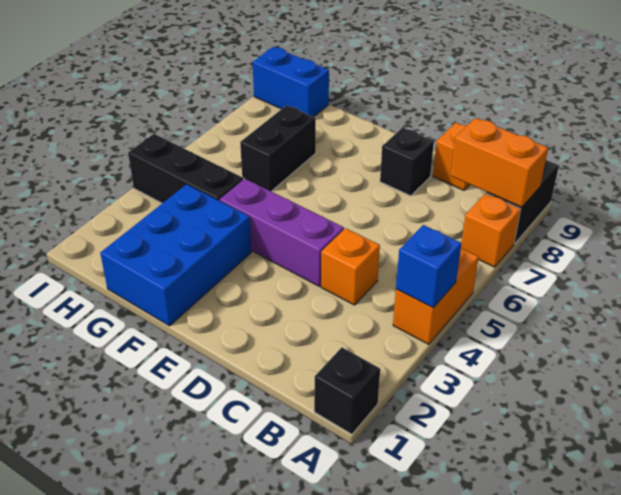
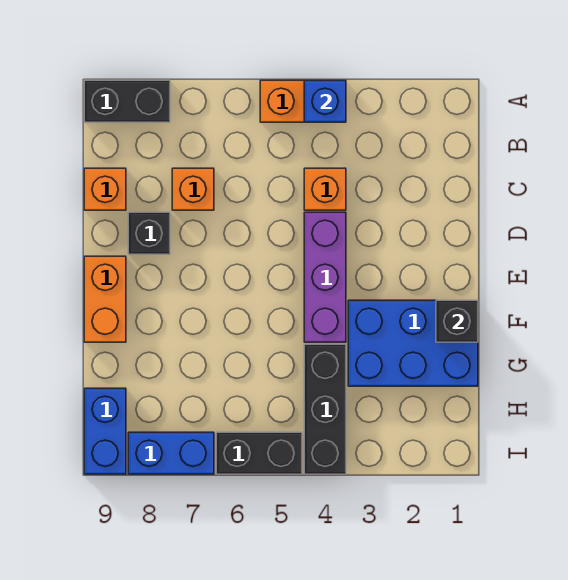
black brick A1 level 1 -> black brick F1 level 2
orange brick A7 level 1 -> orange brick C7 level 1
orange brick A8:B8 level 2 -> orange brick E9:F9 level 1
black brick G6:G7 level 1 -> black brick I5:I6 level 1
none -> blue brick I7:I8 level 1

